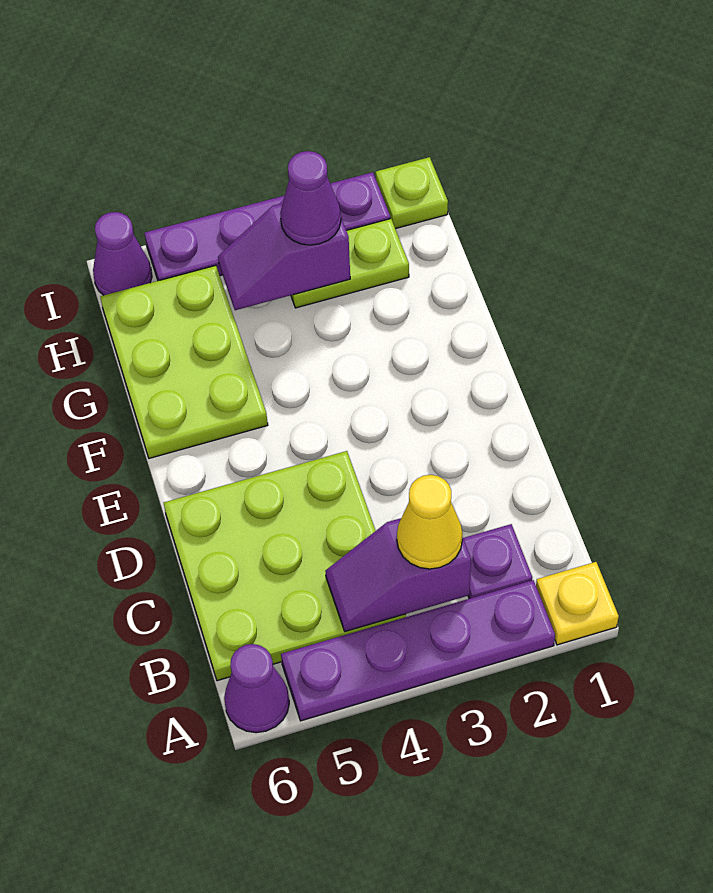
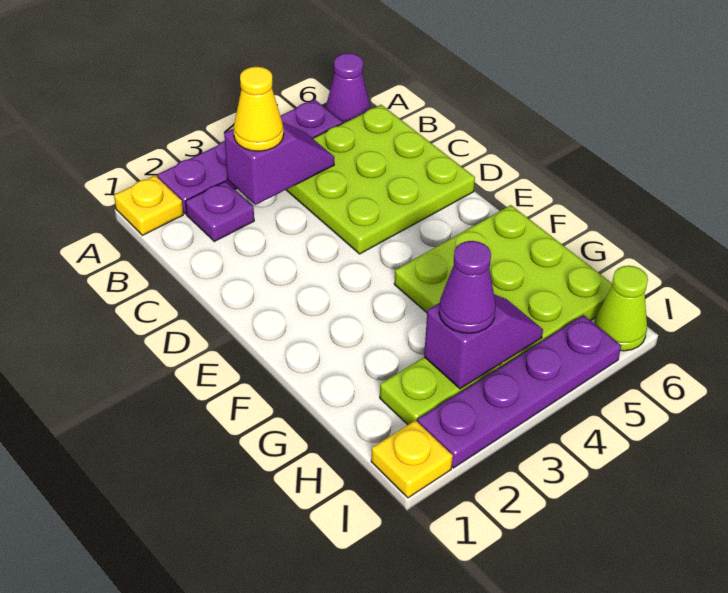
lime plate F5:H6 level 1 -> lime plate F4:H6 level 1
lime plate I1 level 1 -> yellow plate I1 level 1
purple cone I6 level 1 -> lime cone I6 level 1

